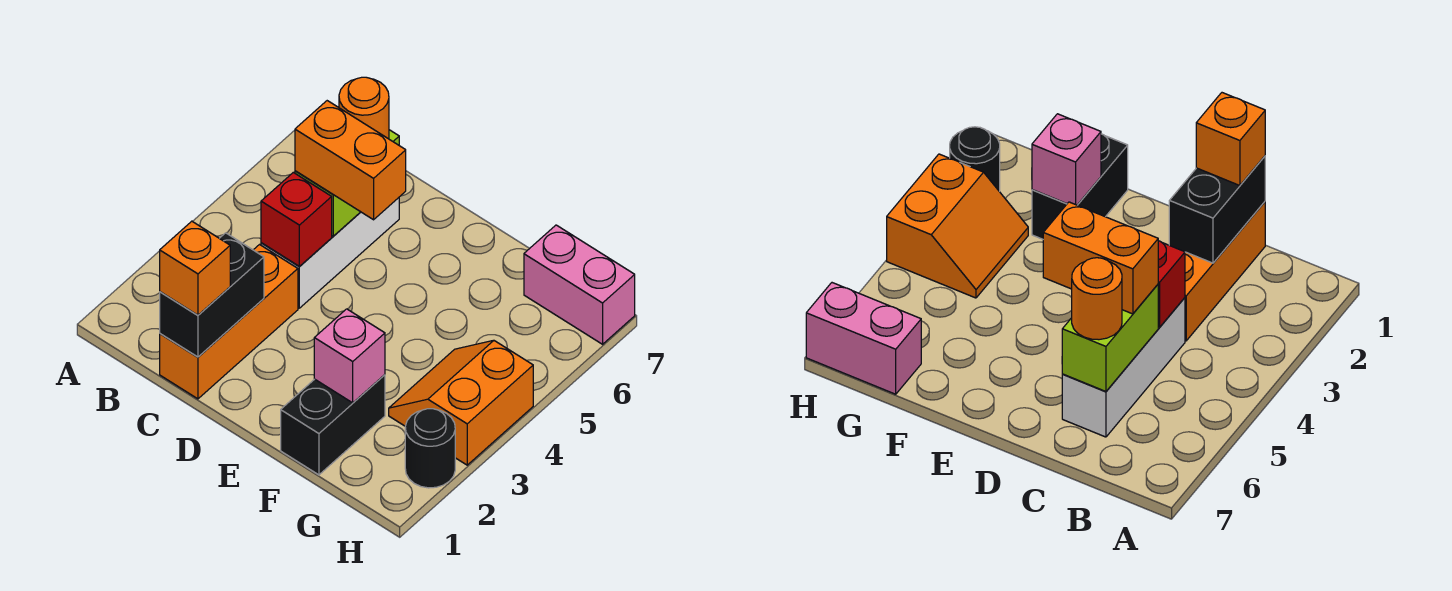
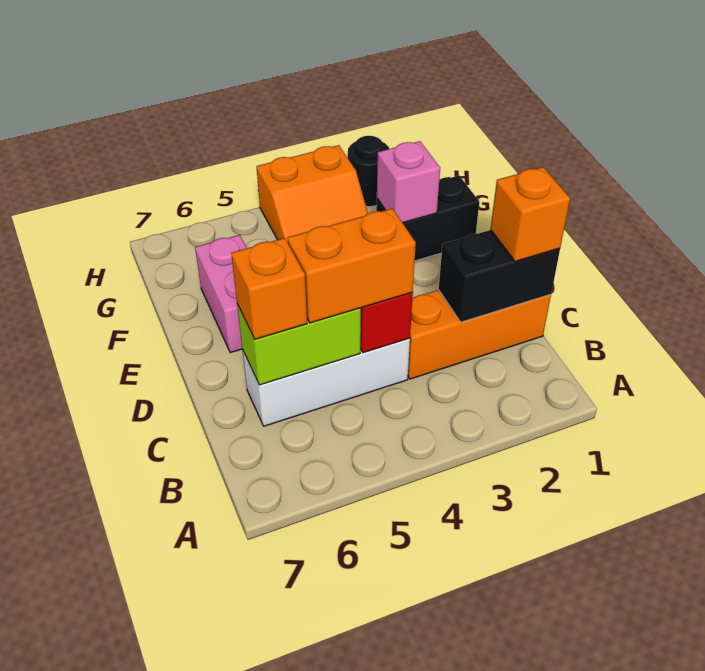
orange brick C5:D5 level 3 -> orange brick C4:C5 level 3
orange round brick C6 level 3 -> orange brick C6 level 3
pink brick G7:H7 level 1 -> pink brick E6:F6 level 1

